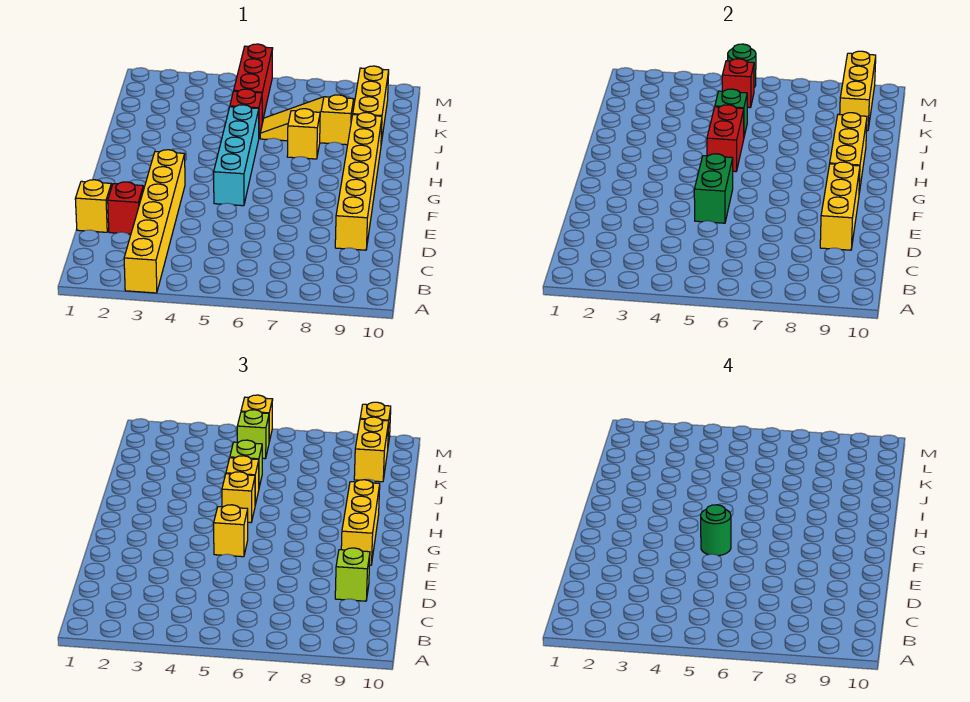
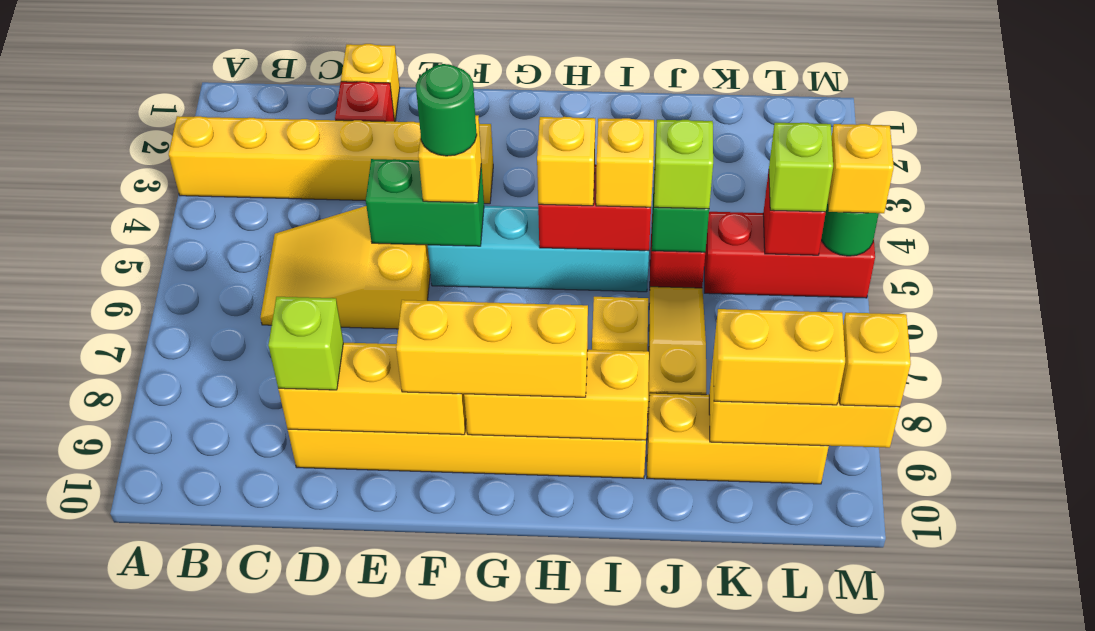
none -> yellow slope C5:E6 level 1 top E

